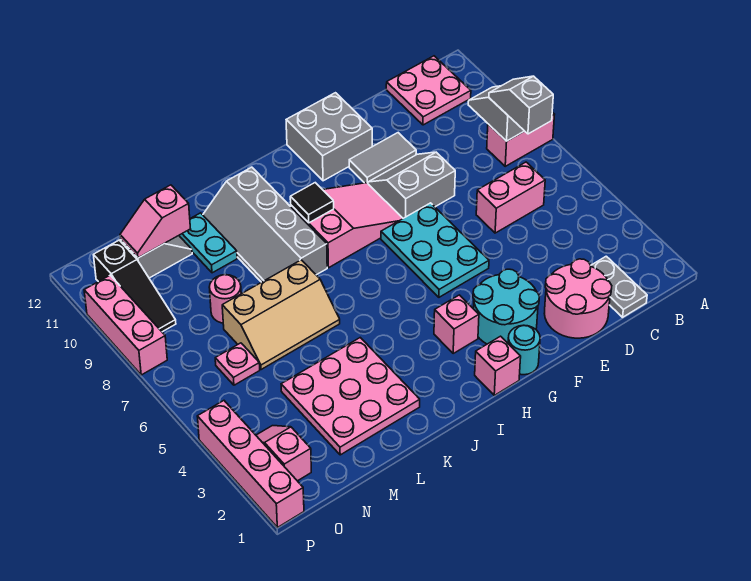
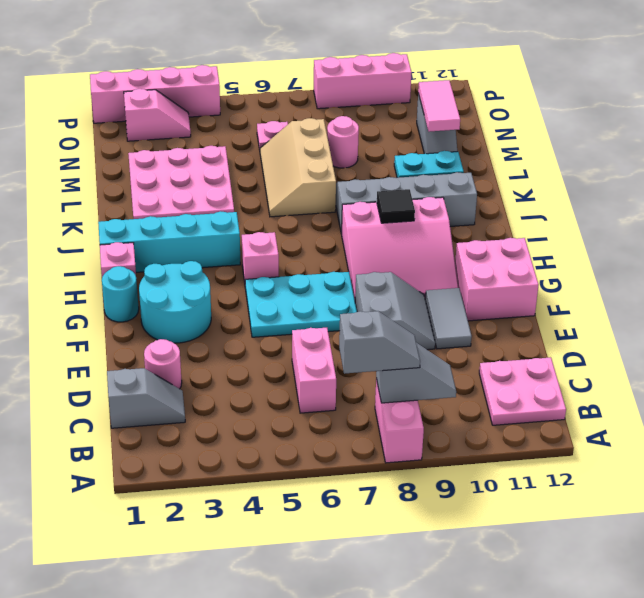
grey plate C1:C2 level 1 -> grey slope C1:C2 level 1 top 1
pink round brick D1:E2 level 1 -> pink round brick D2 level 1
grey brick F11:G12 level 1 -> pink brick F11:G12 level 1
pink slope G8:I9 level 1 top I -> pink slope G8:I10 level 1 top I
pink brick H3 level 1 -> pink brick H5 level 1
none -> cyan brick I1:I4 level 1
pink slope M11:N11 level 2 top M -> pink tile M11:N11 level 2
black slope O9:O11 level 1 top 11 -> none

